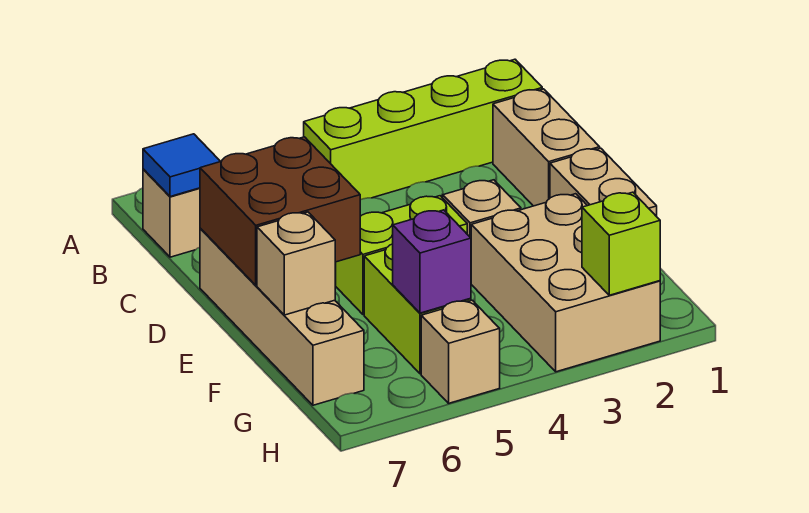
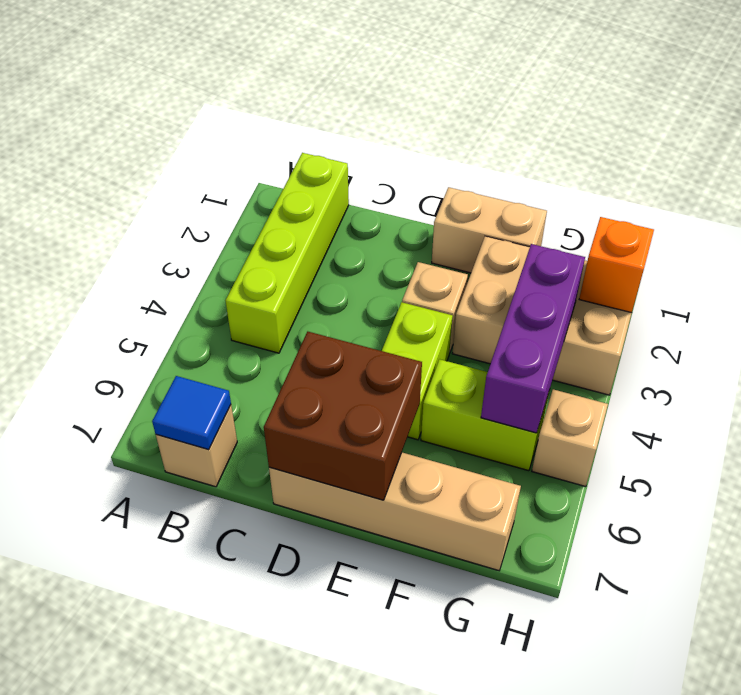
tan brick C1:D1 level 1 -> none
tan brick F7 level 2 -> none
purple brick G5 level 2 -> purple brick G3:G5 level 2
lime brick H2 level 2 -> orange brick H2 level 2

